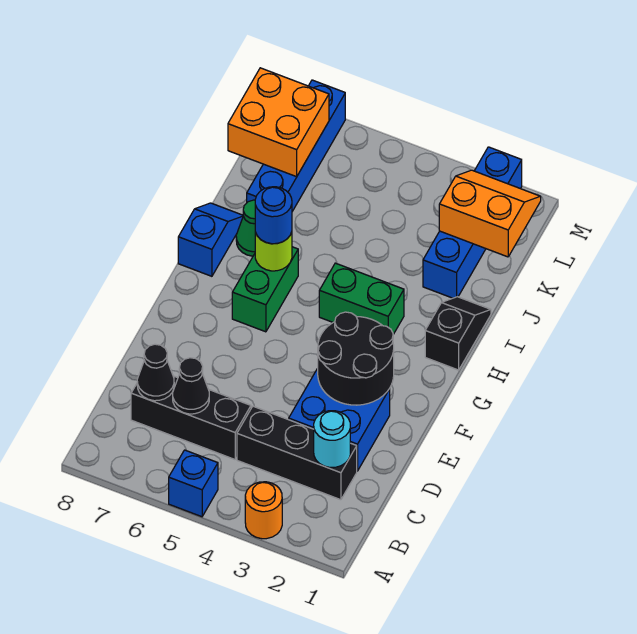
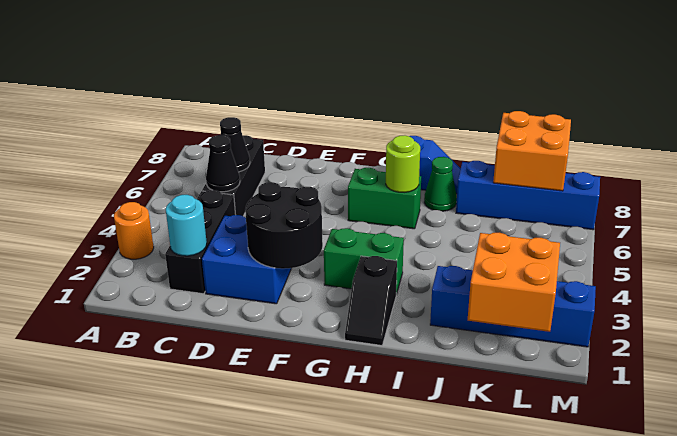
blue brick A5 level 1 -> none
black cone C7 level 2 -> black cone C5 level 2
black slope H1:I1 level 1 top H -> black slope H1:H2 level 1 top 2
green brick H3:H4 level 1 -> green brick G3:H3 level 1
blue round brick H6 level 3 -> none
orange slope K1:L2 level 2 top K -> orange brick K1:L2 level 2

